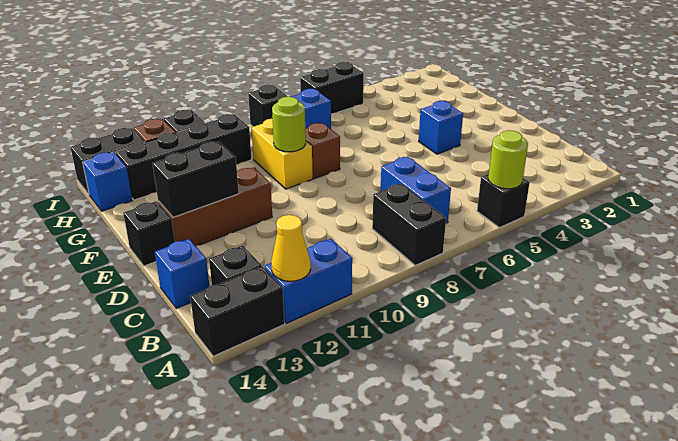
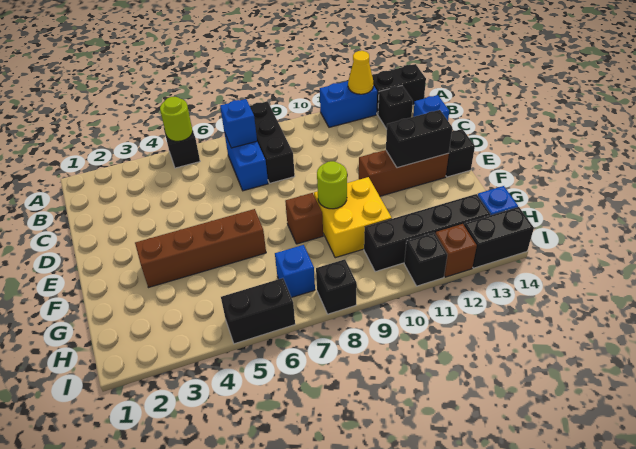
black brick A8:B8 level 1 -> black brick A8:C8 level 1
blue brick E4 level 1 -> blue brick B7 level 2
none -> brown brick F3:F6 level 1
yellow brick F9:G9 level 1 -> yellow brick F9:G10 level 1

